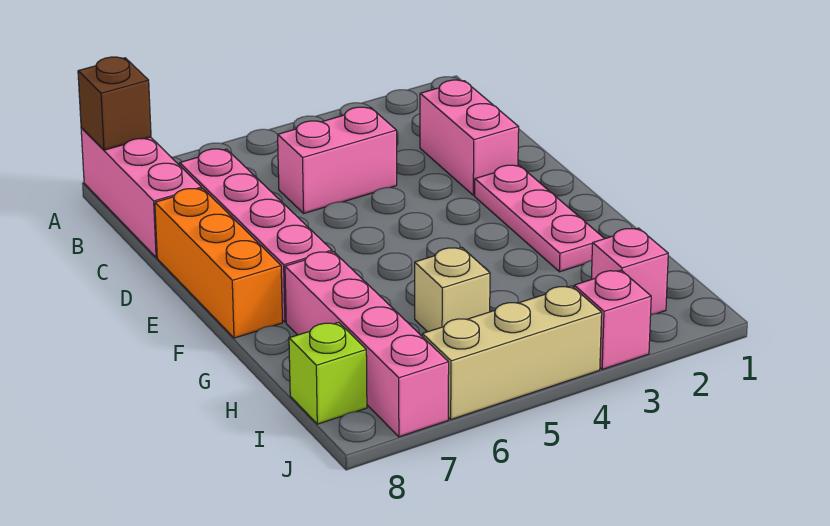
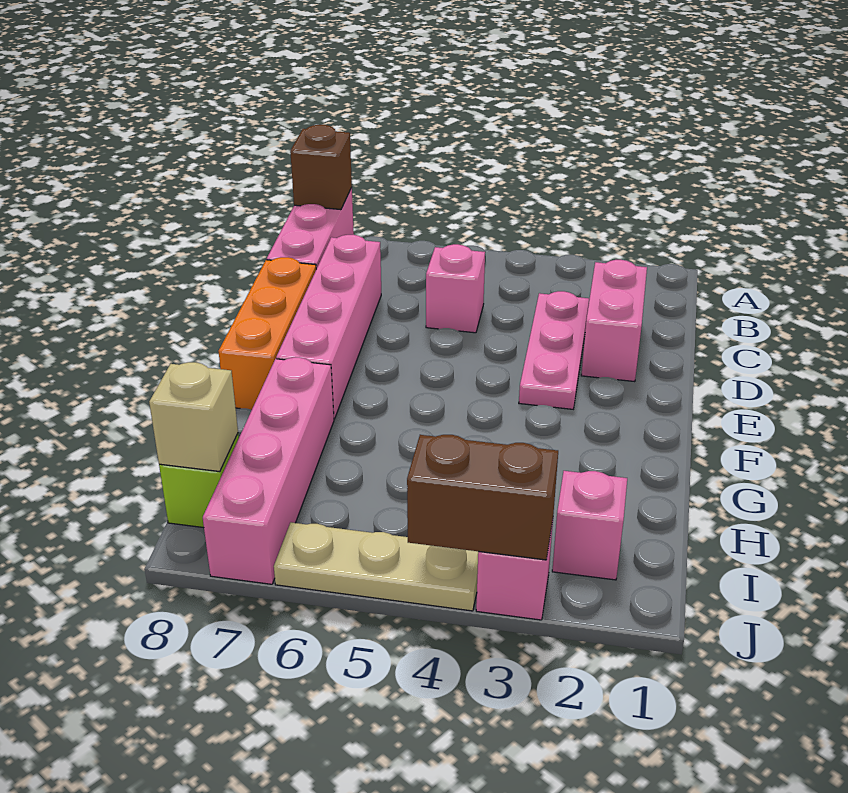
pink brick C4:C5 level 1 -> pink brick C5 level 1
pink plate E2:G2 level 1 -> pink plate C3:E3 level 1
tan brick H5 level 1 -> tan brick I8 level 2
none -> brown brick J3:J4 level 2
tan brick J4:J6 level 1 -> tan plate J4:J6 level 1

